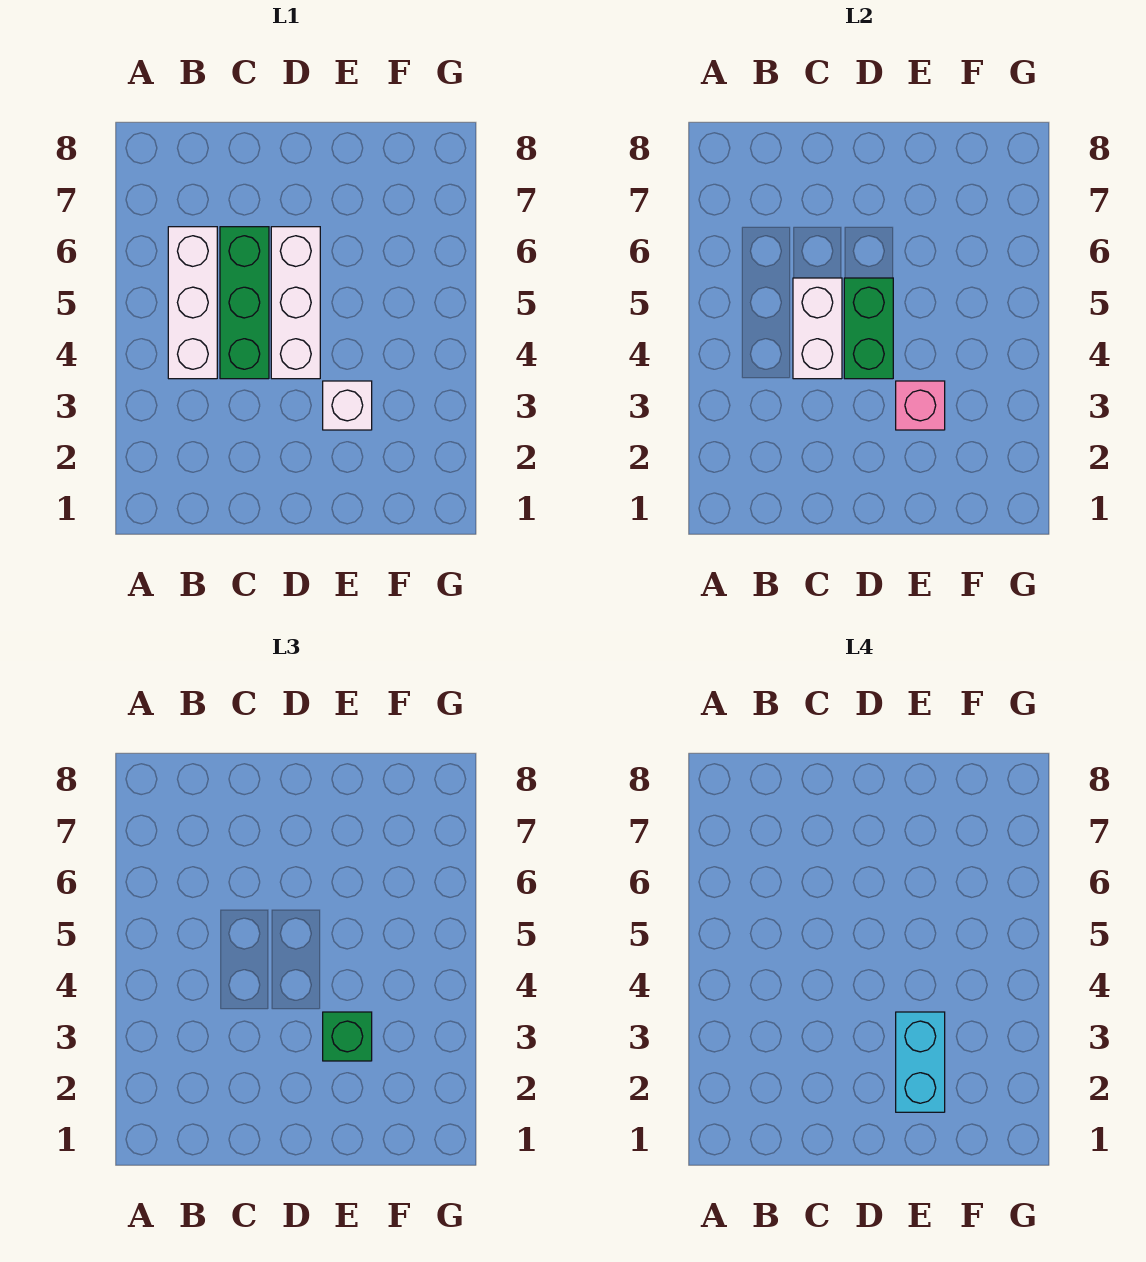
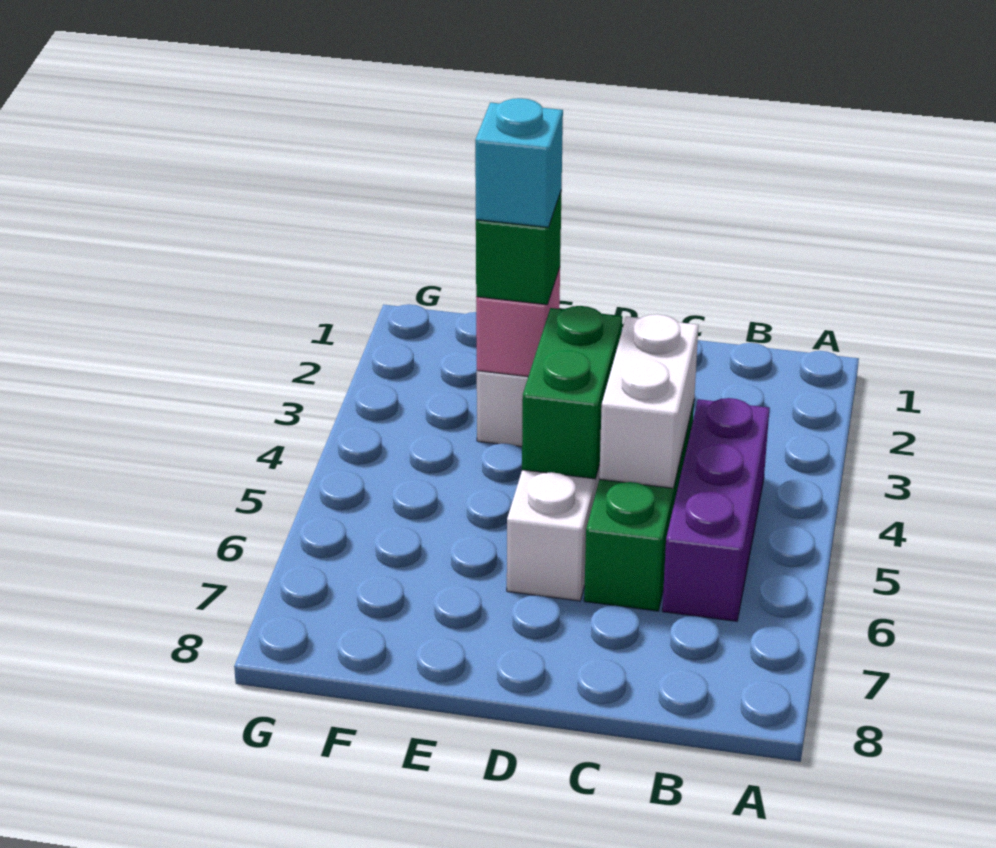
white brick B4:B6 level 1 -> purple brick B4:B6 level 1
cyan brick E2:E3 level 4 -> cyan brick E3 level 4

